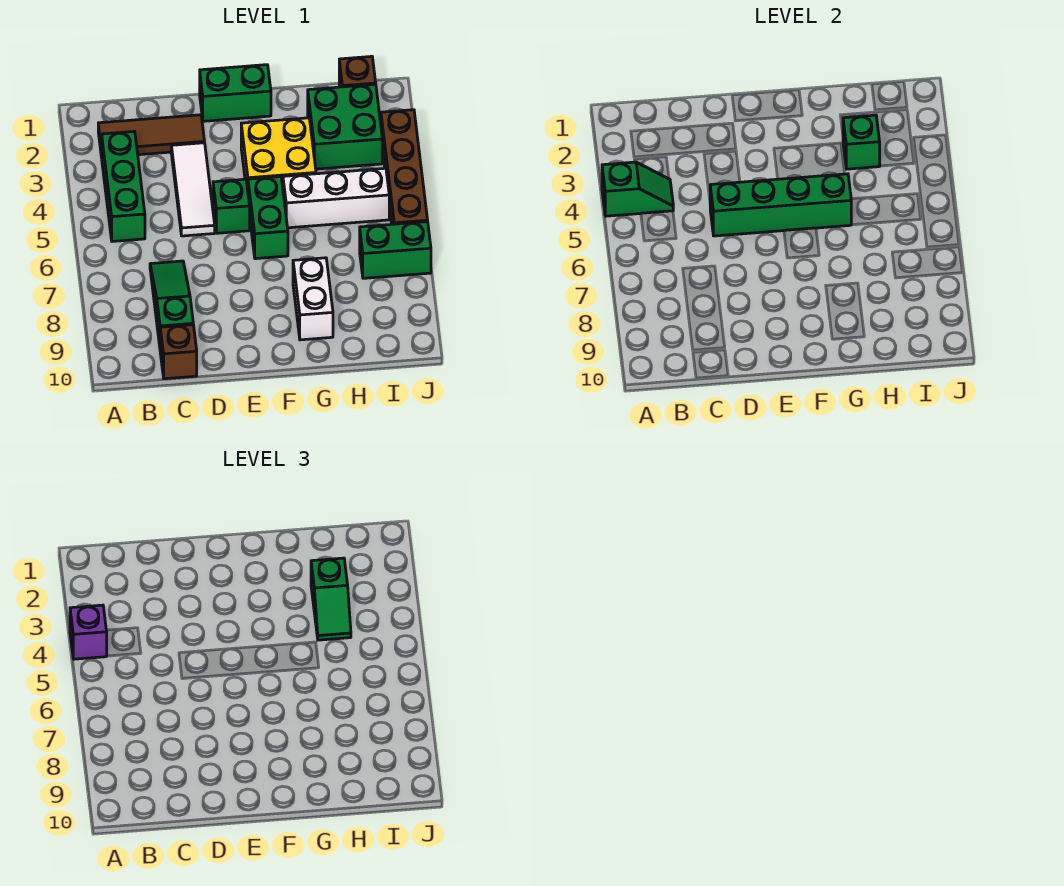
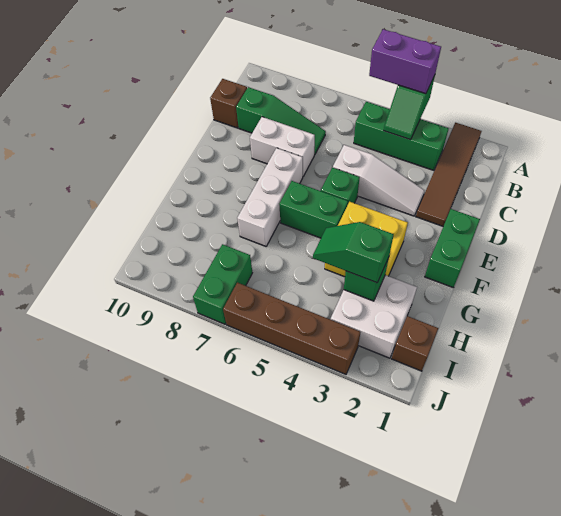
purple brick A4 level 3 -> purple brick A4:A5 level 3
brown tile B2:D2 level 1 -> brown tile A2:D2 level 1
white tile D3:D5 level 1 -> white slope D3:D5 level 1 top 5
green brick D5:G5 level 2 -> none
white brick G5:I5 level 1 -> white brick E7:G7 level 1
white brick G8:G9 level 1 -> white brick D7:D8 level 1
green brick H2:I3 level 1 -> white brick H2:I3 level 1

